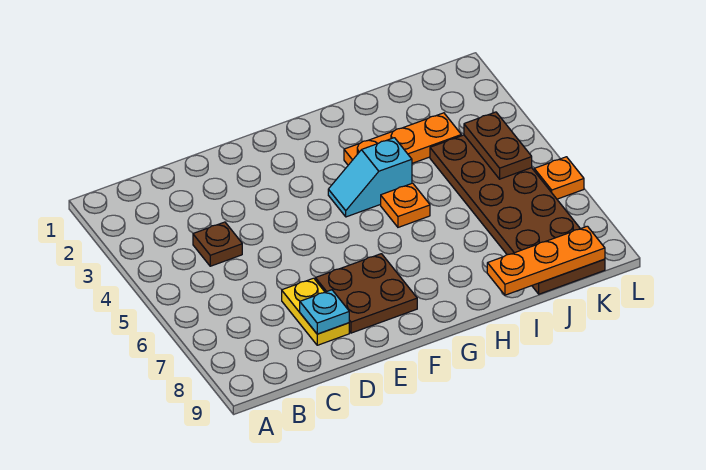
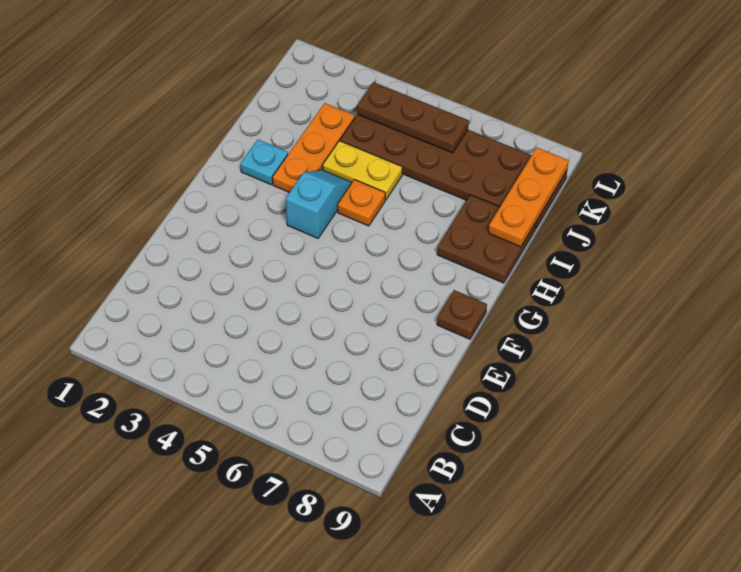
brown plate C4 level 1 -> brown plate F9 level 1
yellow plate D7:D8 level 1 -> yellow plate I4:I5 level 1
cyan plate D8 level 2 -> cyan plate H2 level 1
brown plate E7:F8 level 1 -> brown plate H8:I9 level 1
cyan slope G4:H4 level 1 top H -> cyan slope G4:H4 level 1 top G
brown plate K4:K5 level 2 -> brown plate K4:K6 level 2
orange plate L6 level 1 -> none

